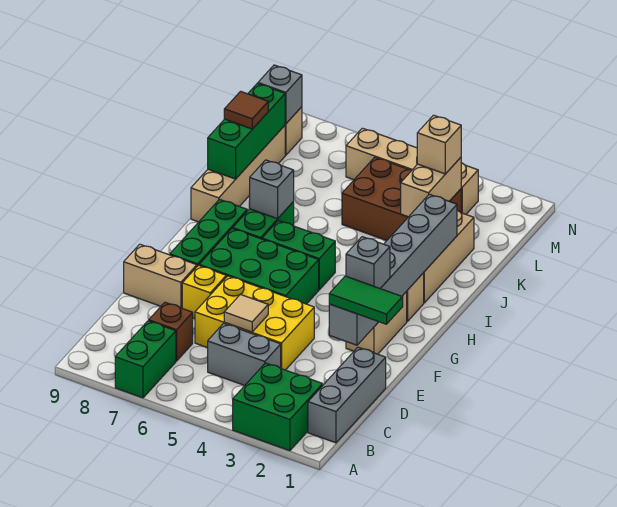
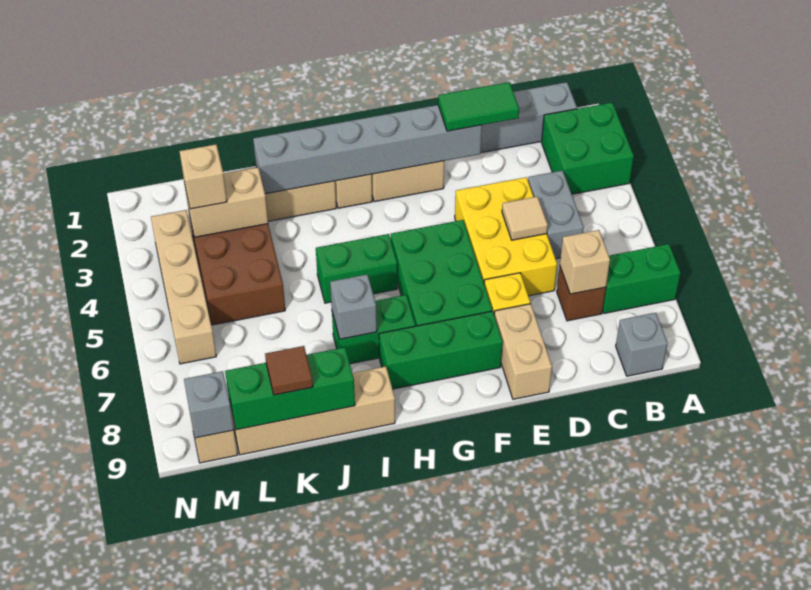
none -> tan brick C7 level 2
green tile E1:E2 level 3 -> green tile D2:E2 level 3
grey brick F2 level 3 -> grey brick B9 level 1
green brick H5:H6 level 1 -> green brick H5:I5 level 1

